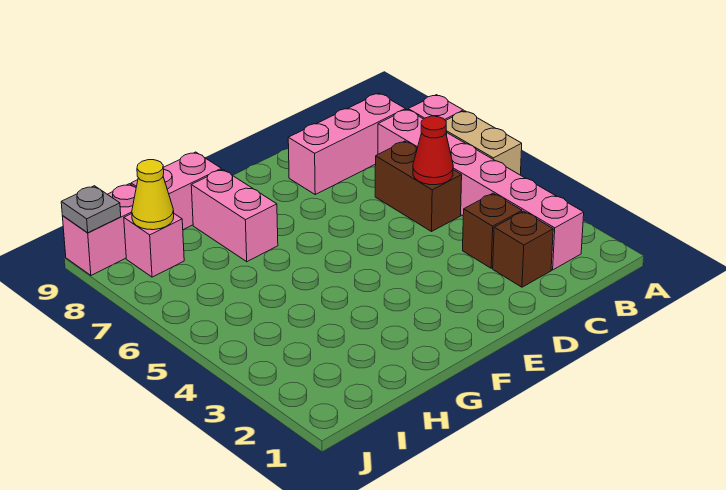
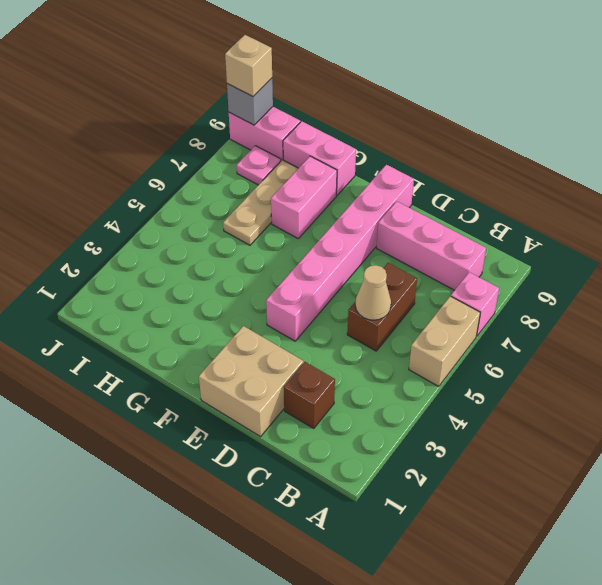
pink brick B2:B7 level 1 -> pink brick E4:E9 level 1
brown brick C3 level 1 -> none
red cone C5 level 2 -> tan cone C5 level 2
none -> tan brick D1:E2 level 1
none -> tan plate H6:H8 level 1
pink brick I8 level 1 -> pink plate I8 level 1
yellow cone I8 level 2 -> none
grey plate J9 level 2 -> grey brick J9 level 2
none -> tan brick J9 level 3

